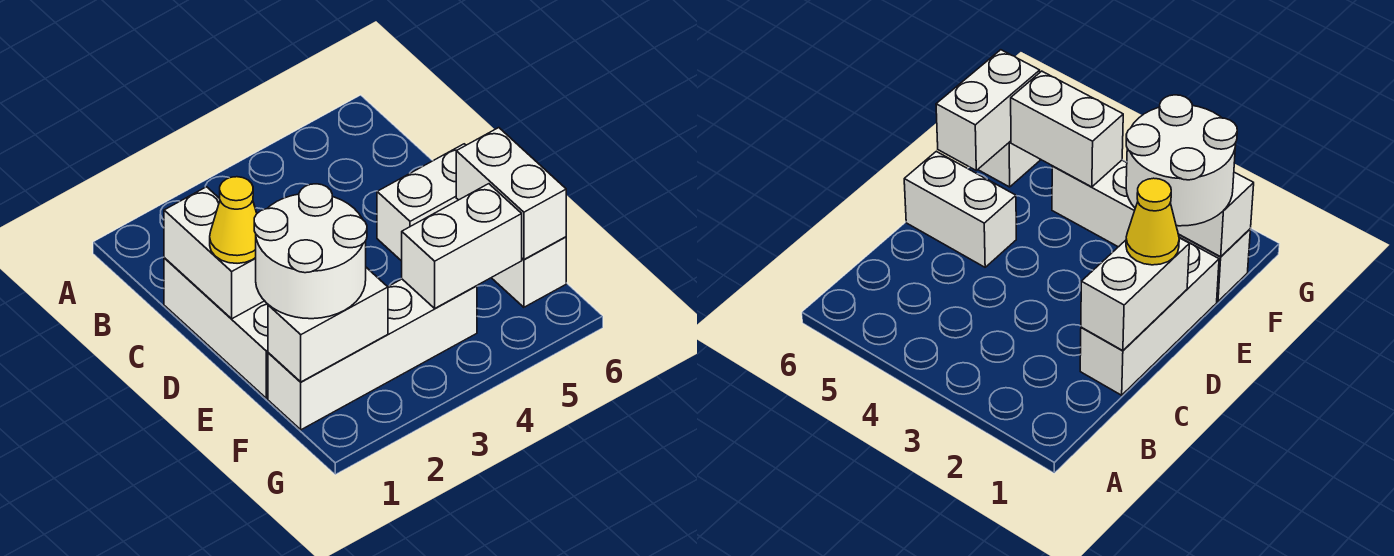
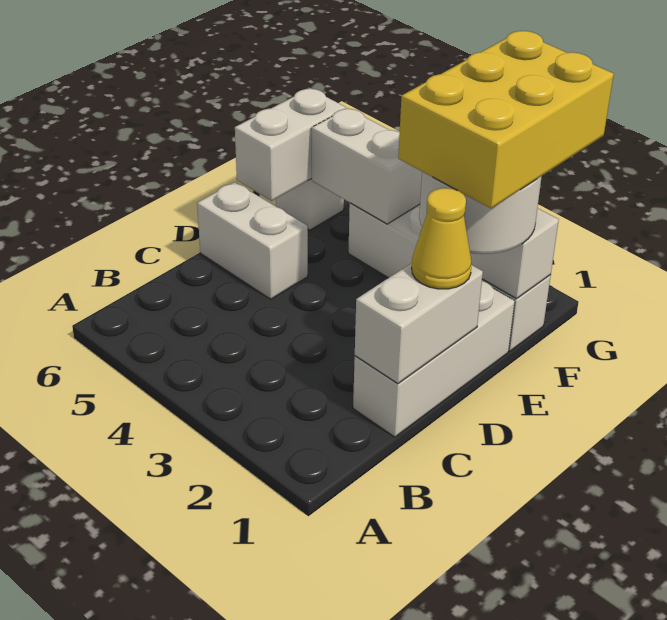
none -> yellow brick E1:G2 level 4

